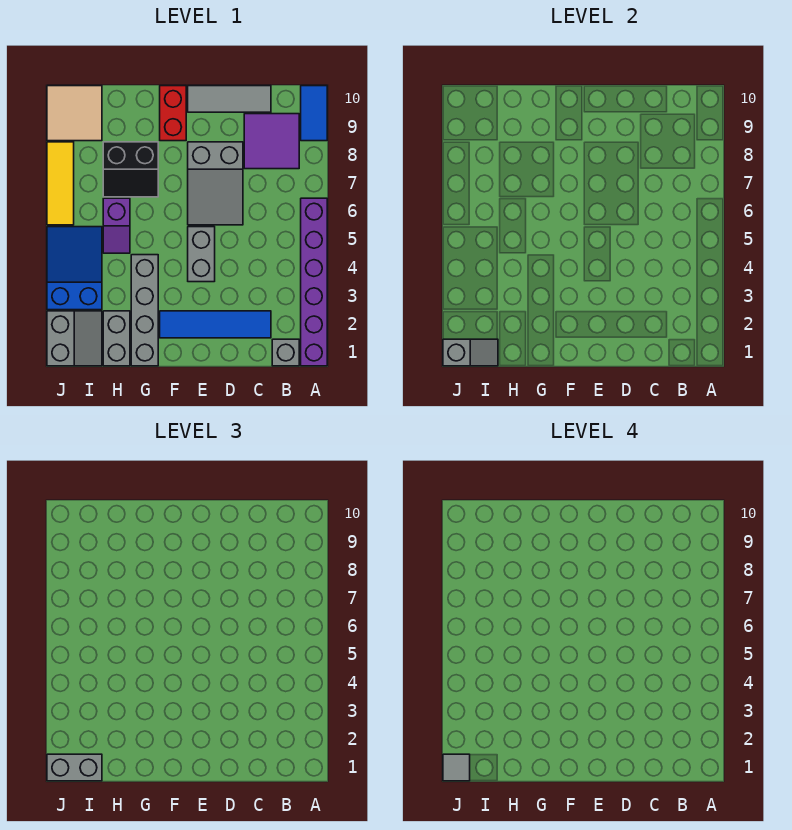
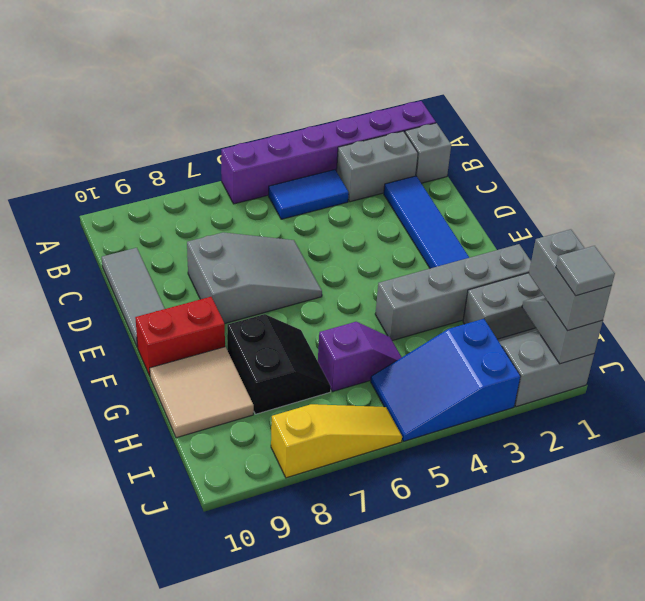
blue tile A9:A10 level 1 -> blue tile B4:B5 level 1
purple tile B8:C9 level 1 -> none
grey brick E4:E5 level 1 -> grey brick B2:B3 level 1
tan tile I9:J10 level 1 -> tan tile G9:H10 level 1
yellow tile J6:J8 level 1 -> yellow slope J6:J8 level 1 top 8

